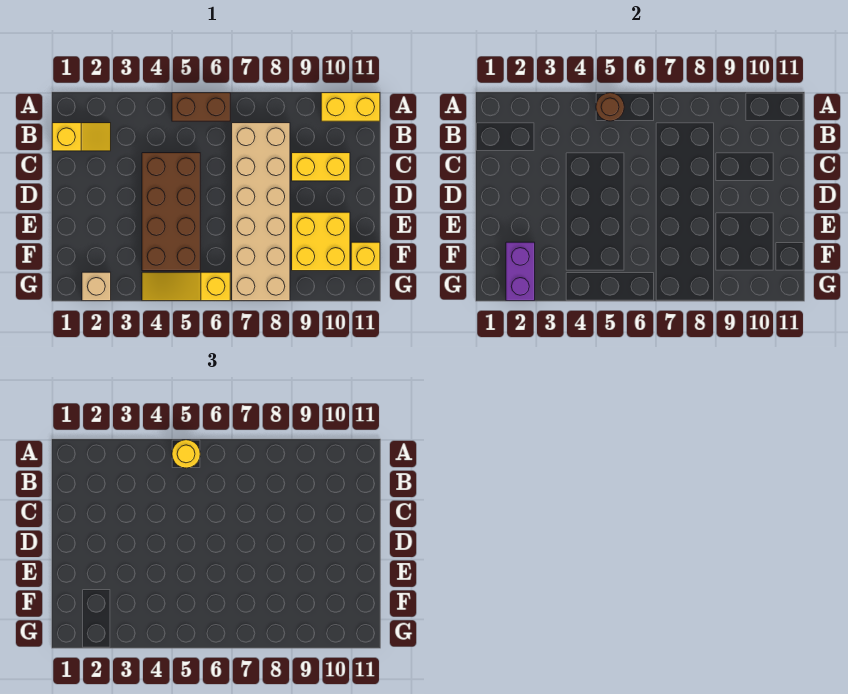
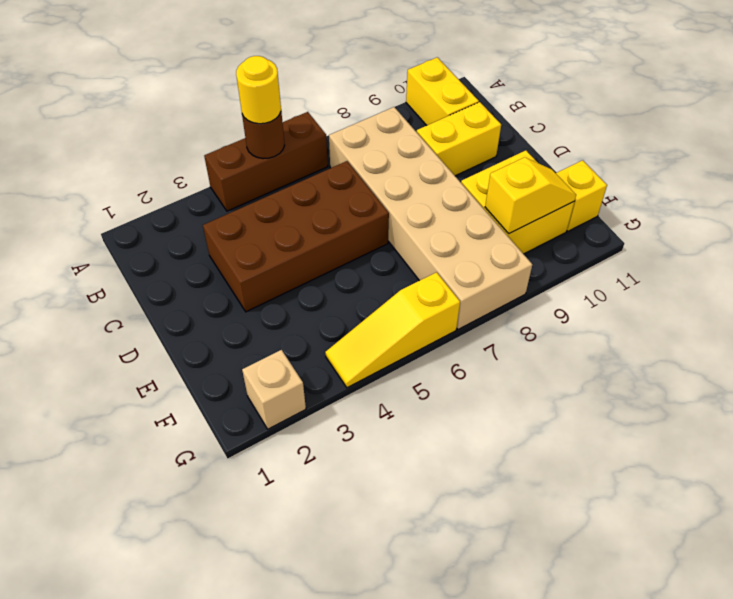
brown brick A5:A6 level 1 -> brown brick A4:A6 level 1
yellow brick A10:A11 level 1 -> yellow brick A10:B10 level 1
yellow slope B1:B2 level 1 top 1 -> yellow slope F9:F10 level 2 top 9
brown brick C4:F5 level 1 -> brown brick C3:D6 level 1
purple brick F2:G2 level 2 -> none

